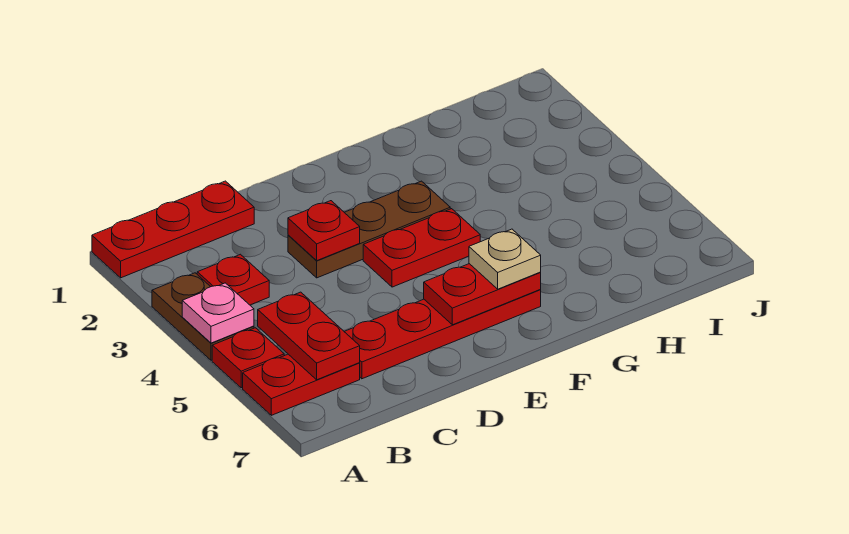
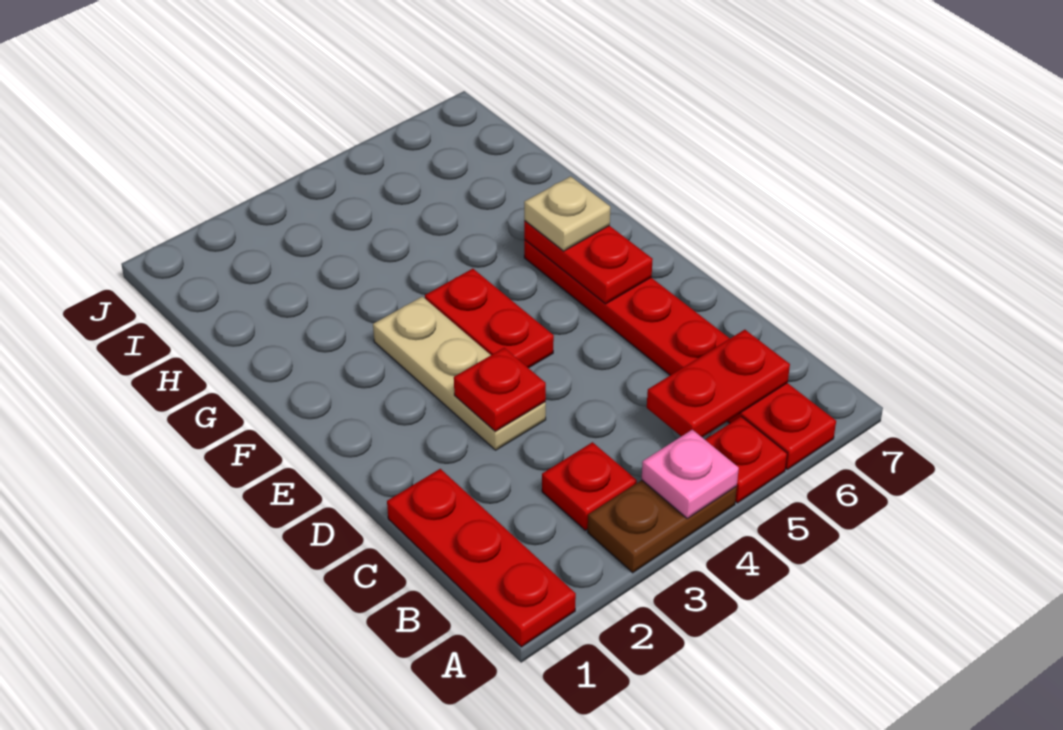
brown plate D3:F3 level 1 -> tan plate D3:F3 level 1

